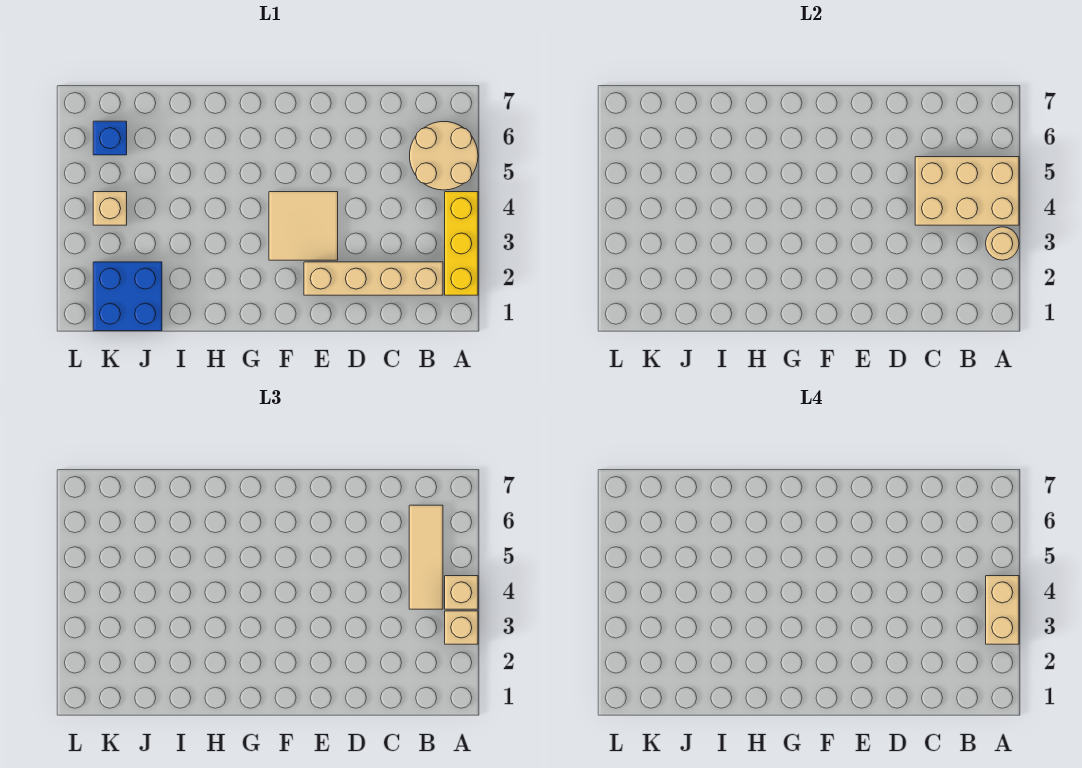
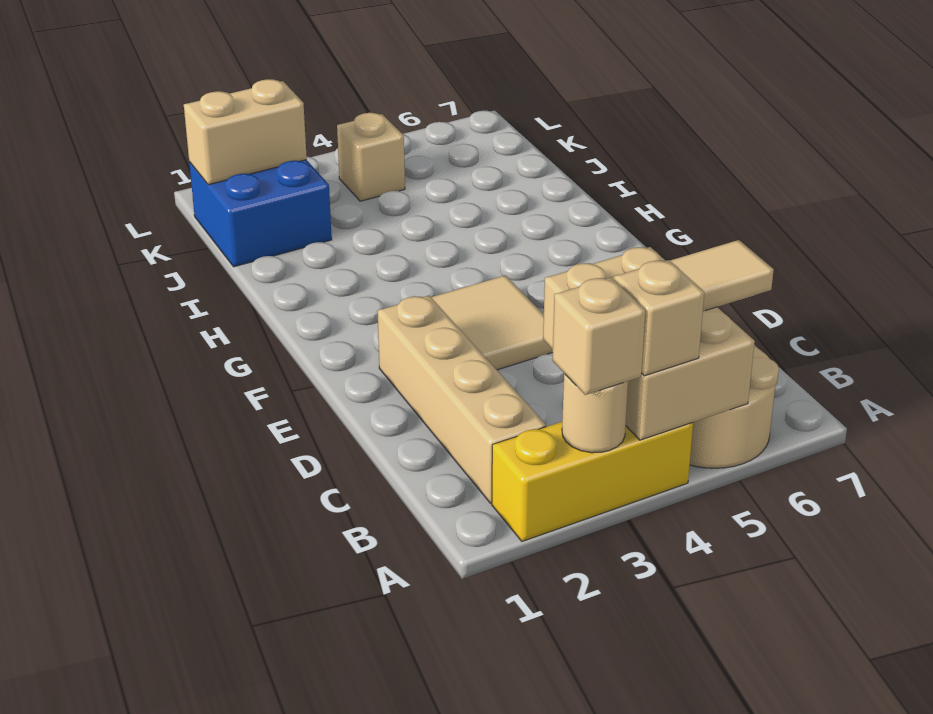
tan brick A3:A4 level 4 -> tan brick K1:K2 level 2
blue brick K6 level 1 -> none

